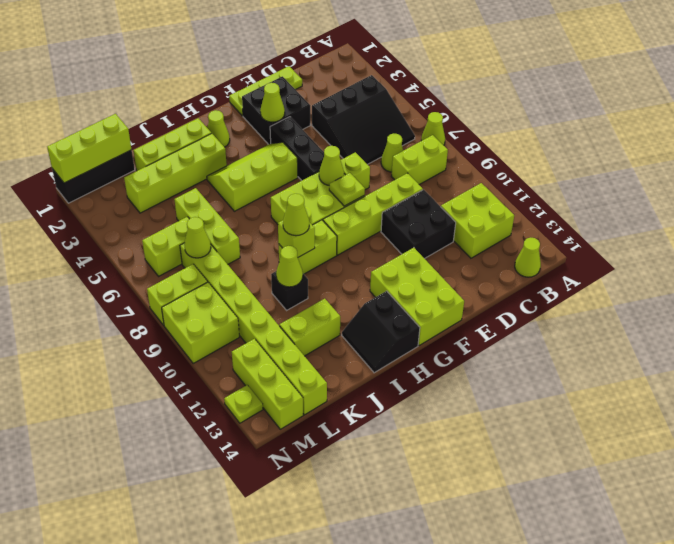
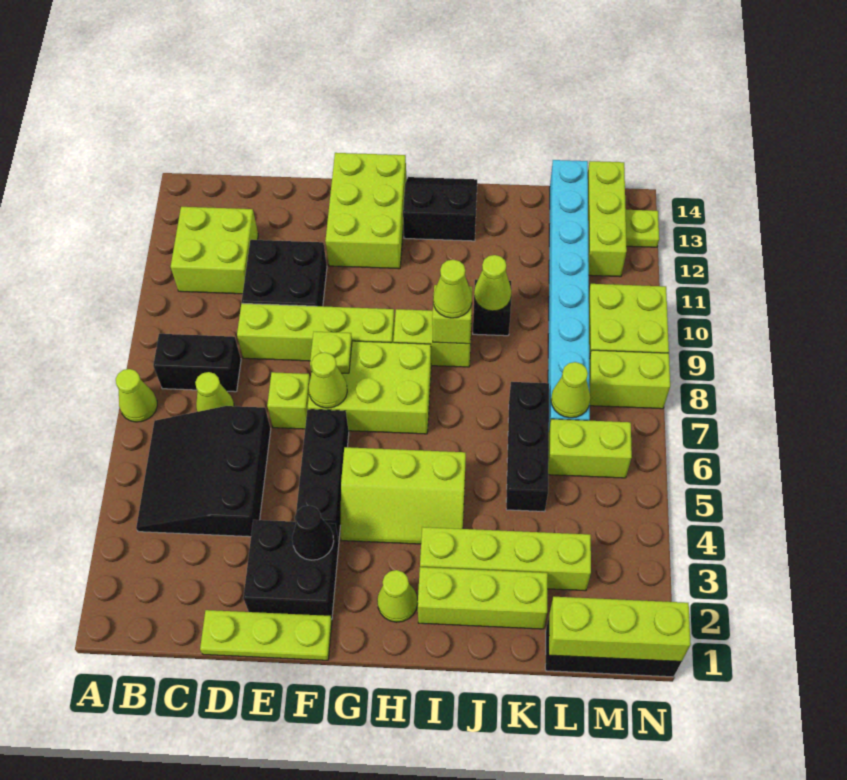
black slope B4:D6 level 1 top 4 -> black slope B4:D6 level 1 top D
lime brick B8:C8 level 1 -> black brick B8:C8 level 1
lime cone B14 level 1 -> none
lime cone F3 level 2 -> black cone F3 level 2
black slope H13:I14 level 1 top H -> black slope H13:I14 level 1 top 13
lime brick J12:K12 level 1 -> none
lime brick K5:K7 level 1 -> black brick K5:K7 level 1
lime brick L7:L14 level 1 -> cyan brick L7:L14 level 1

